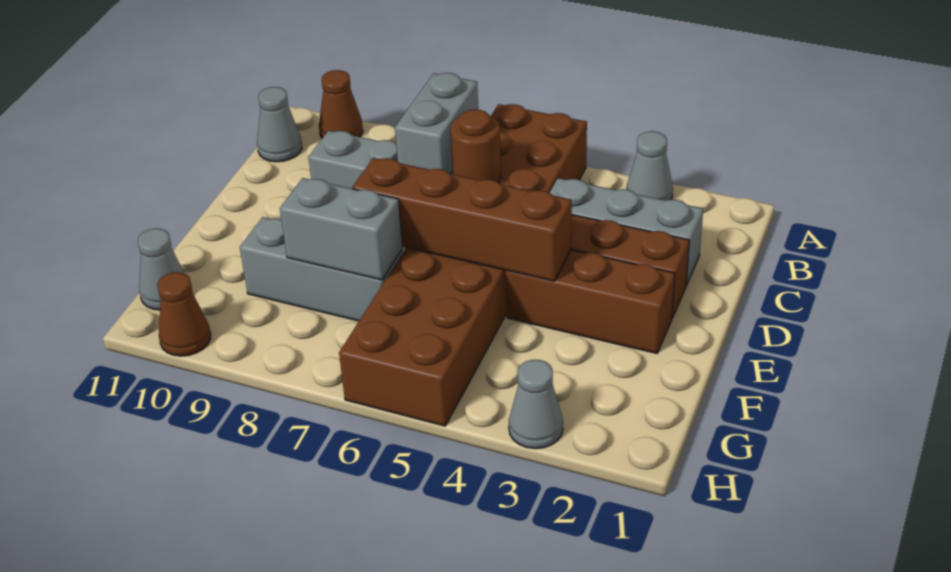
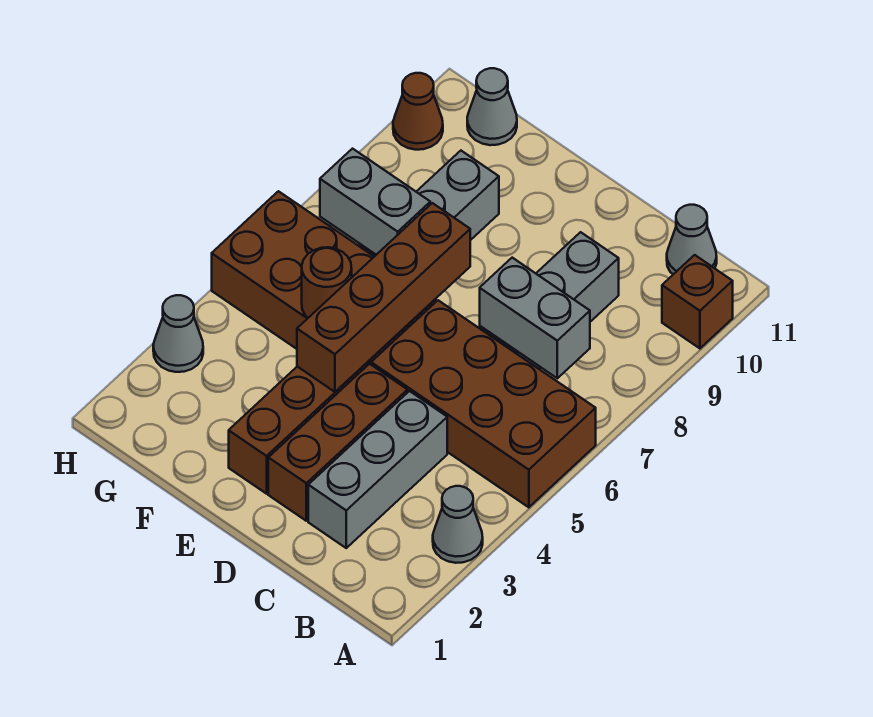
brown cone A10 level 1 -> brown brick A10 level 1
brown round brick C6 level 2 -> brown round brick F5 level 2
grey brick F7:F8 level 2 -> grey brick F7:G7 level 2

